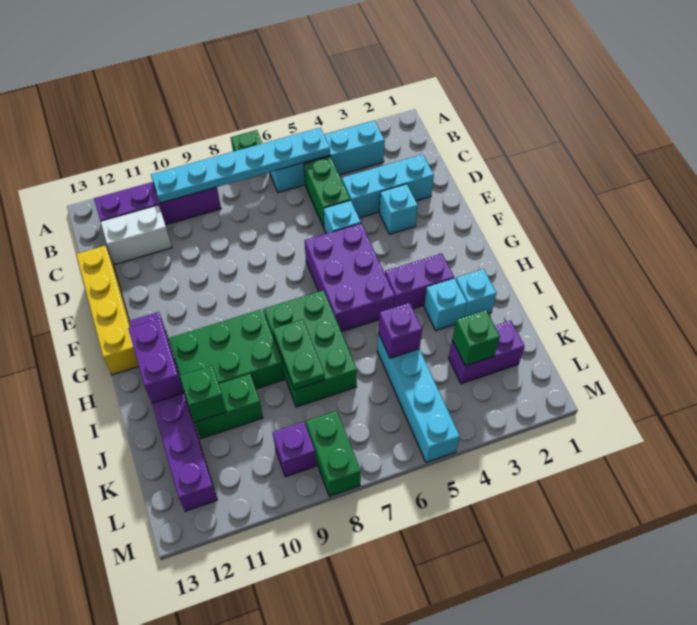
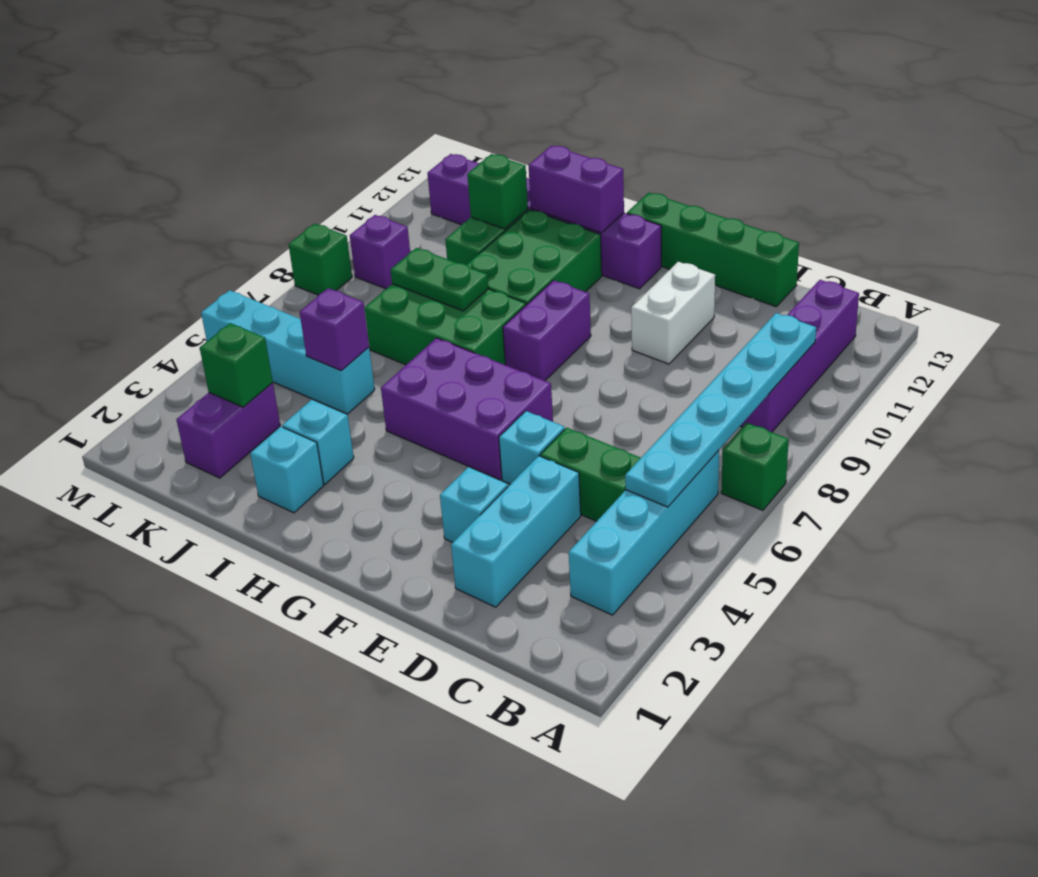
white brick C11:C12 level 1 -> white brick E10:E11 level 1
yellow brick D13:G13 level 1 -> green brick D13:G13 level 1
purple brick H3:H4 level 1 -> purple brick G8:G9 level 1
green brick L8:M8 level 1 -> green brick M8 level 1

